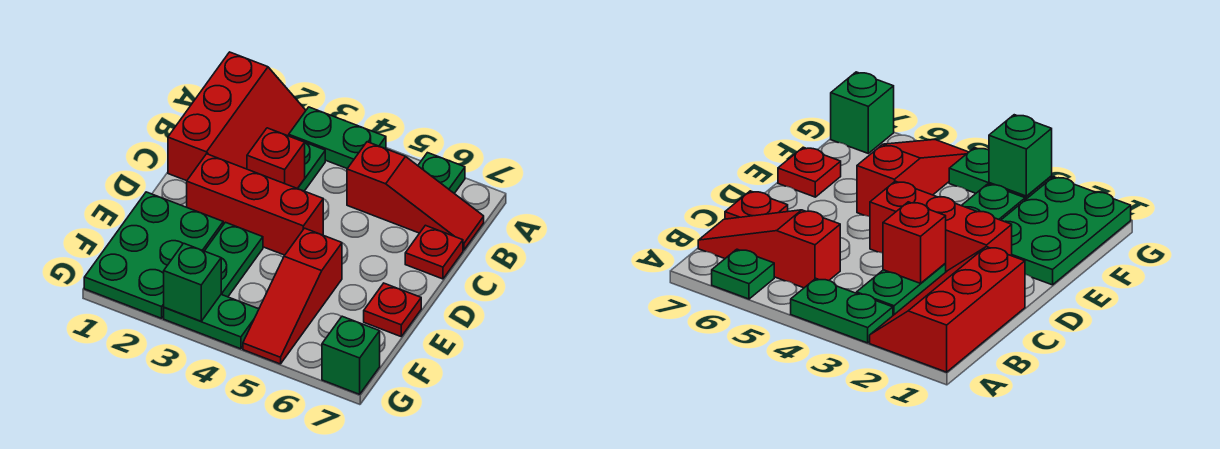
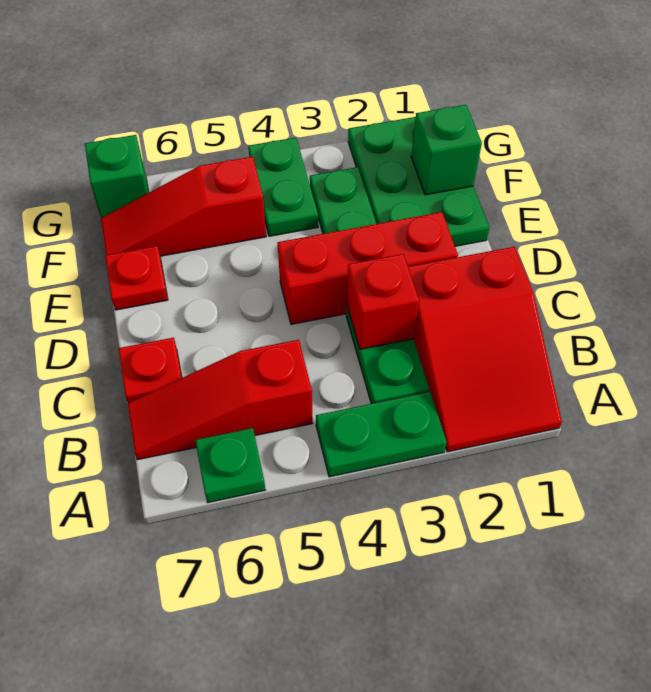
red slope A1:C2 level 1 top 1 -> red slope A1:C2 level 1 top C
red slope E5:G5 level 1 top E -> red slope F5:F7 level 1 top 5
green plate G3:G4 level 1 -> green plate F4:G4 level 1
green brick G3 level 2 -> green brick F1 level 2

